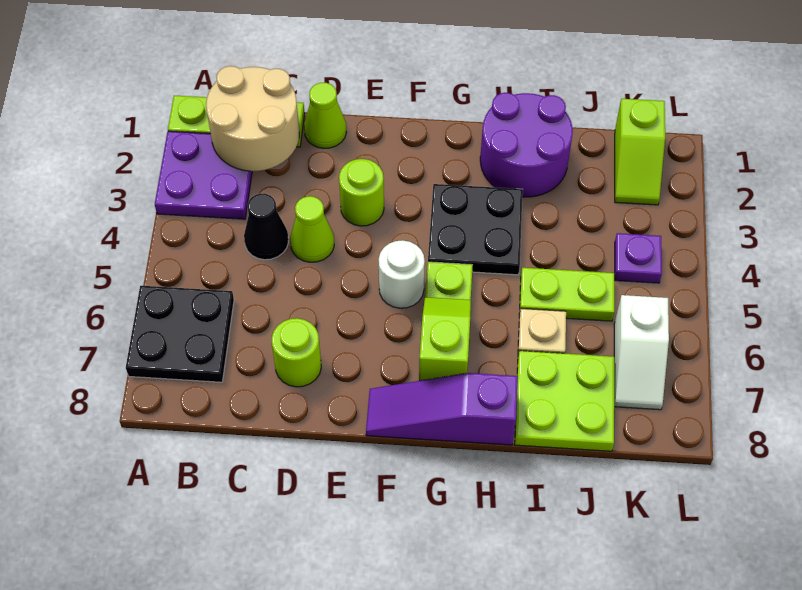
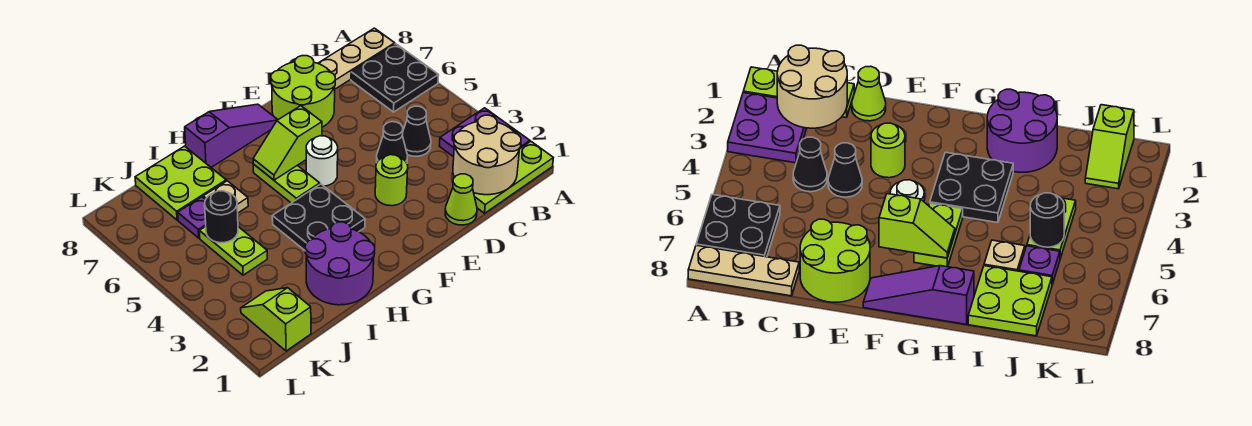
none -> tan plate A8:C8 level 1
lime cone D4 level 1 -> black cone D4 level 1
lime round brick D7 level 1 -> lime round brick D7:E8 level 1
lime slope G6:G7 level 2 top 7 -> lime slope F6:G6 level 2 top F
lime plate I5:J5 level 1 -> lime plate J4:J5 level 1
none -> black round brick J5 level 2
purple plate K4 level 1 -> purple plate J6 level 1
white slope K6:K7 level 1 top 6 -> none

